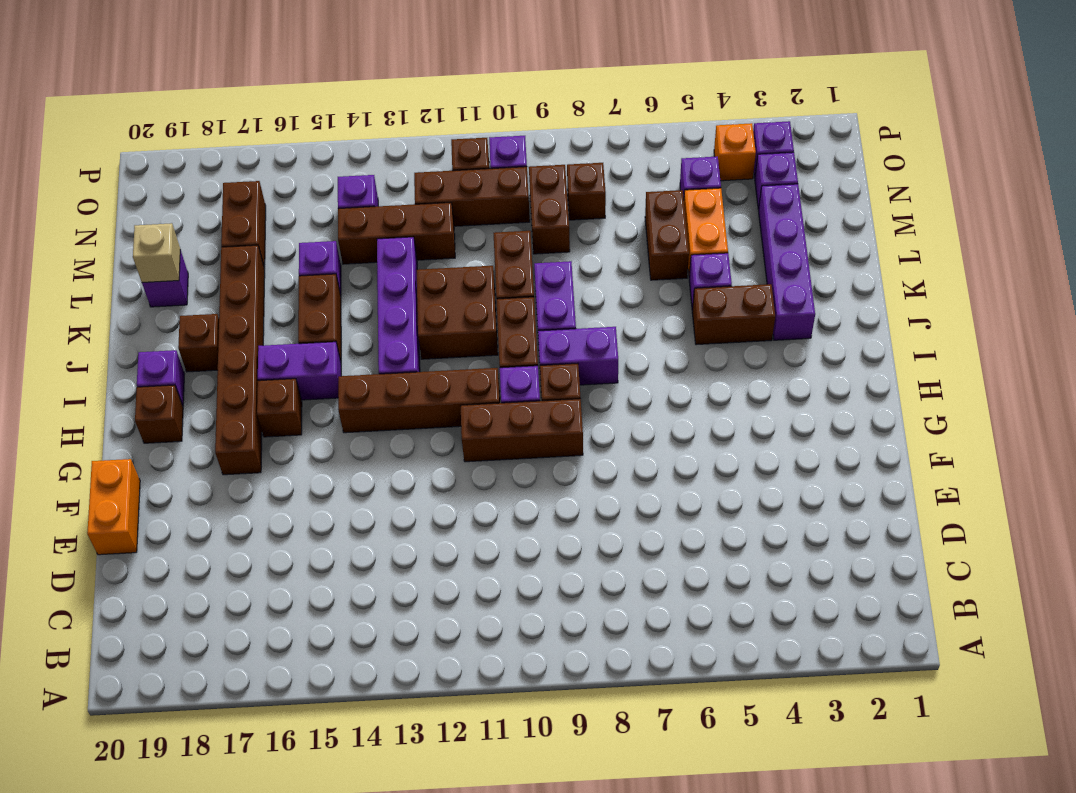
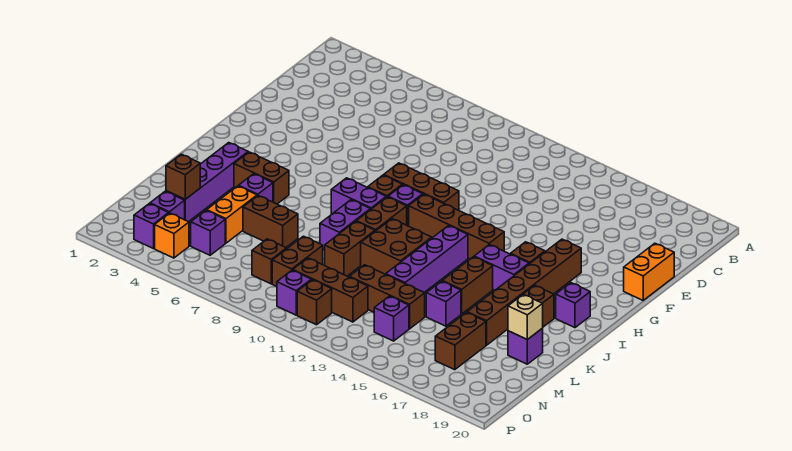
brown brick H19 level 1 -> brown brick M3 level 2
brown brick L6:M6 level 1 -> brown brick L6:L7 level 1

